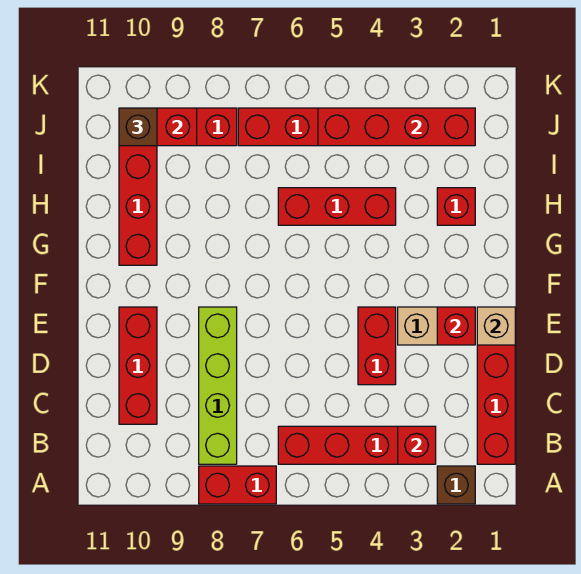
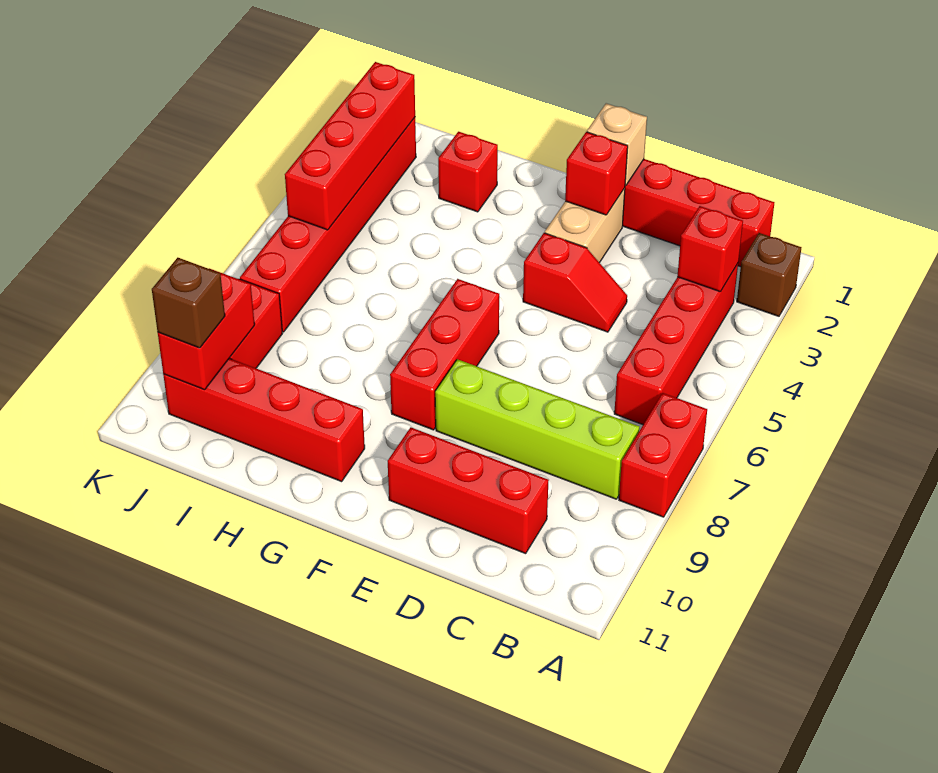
red brick D4:E4 level 1 -> red slope D4:E4 level 1 top E
red brick H4:H6 level 1 -> red brick F6:F8 level 1

